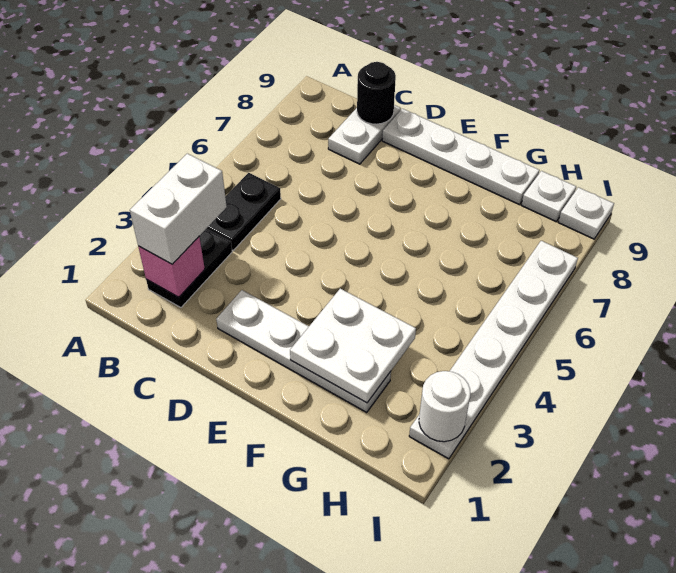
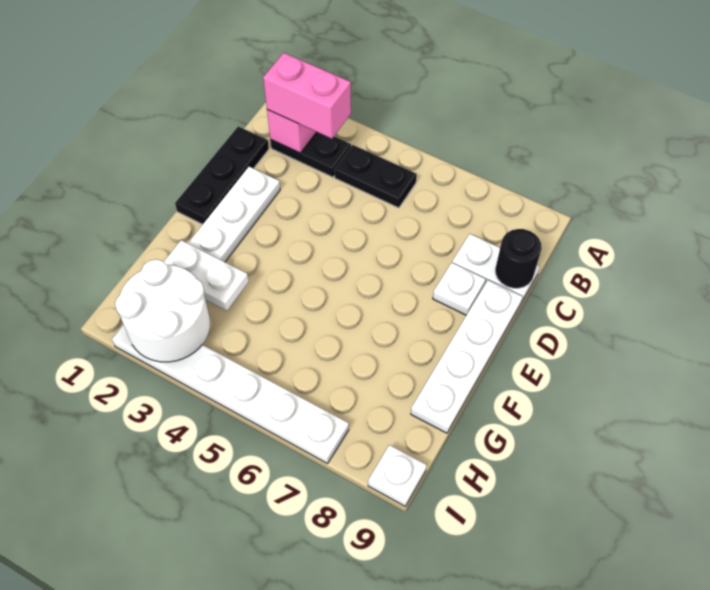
white brick B2:B3 level 3 -> pink brick B2:B3 level 3
none -> black plate C1:E1 level 1
white plate F2:G3 level 2 -> white plate G2:G3 level 2
white plate H9 level 1 -> white plate D8 level 1
white round brick I2 level 2 -> white round brick H2:I3 level 2

